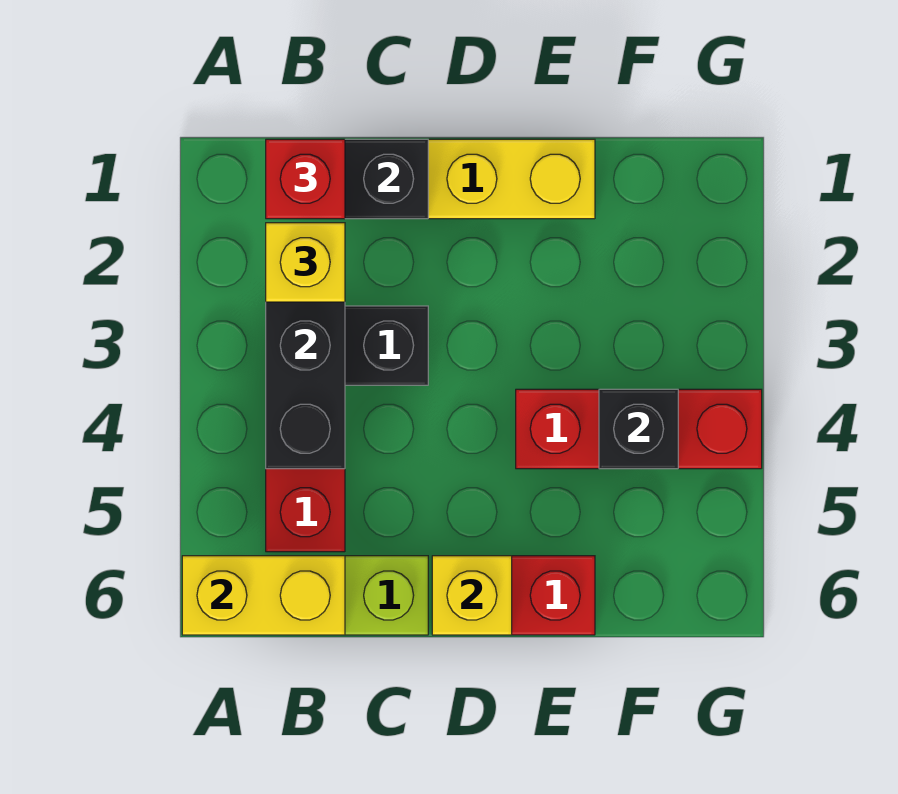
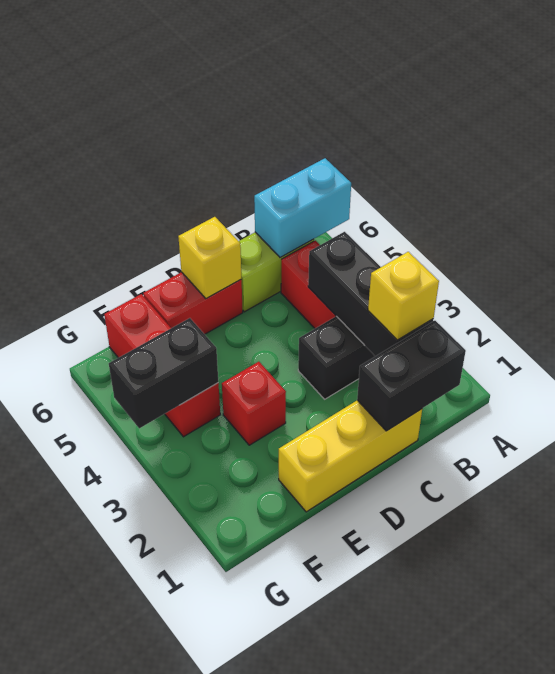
yellow brick A6:B6 level 2 -> cyan brick A6:B6 level 2
red brick B1 level 3 -> red brick E3 level 1
red brick E4:G4 level 1 -> red brick F4:F6 level 1
black brick F4 level 2 -> black brick F4:G4 level 2

